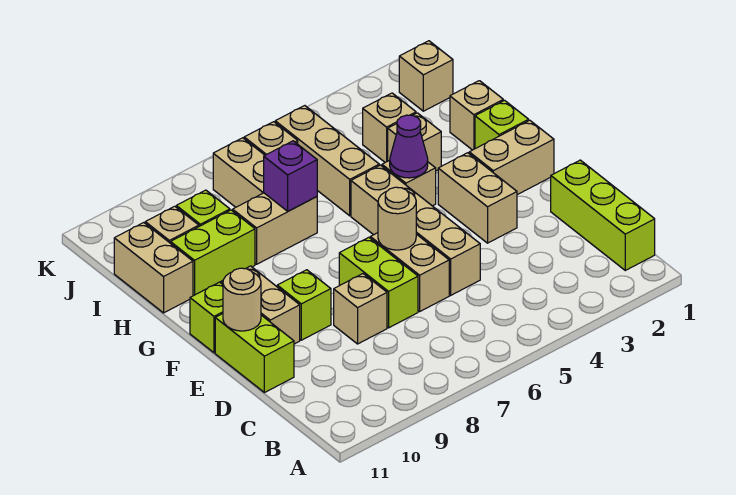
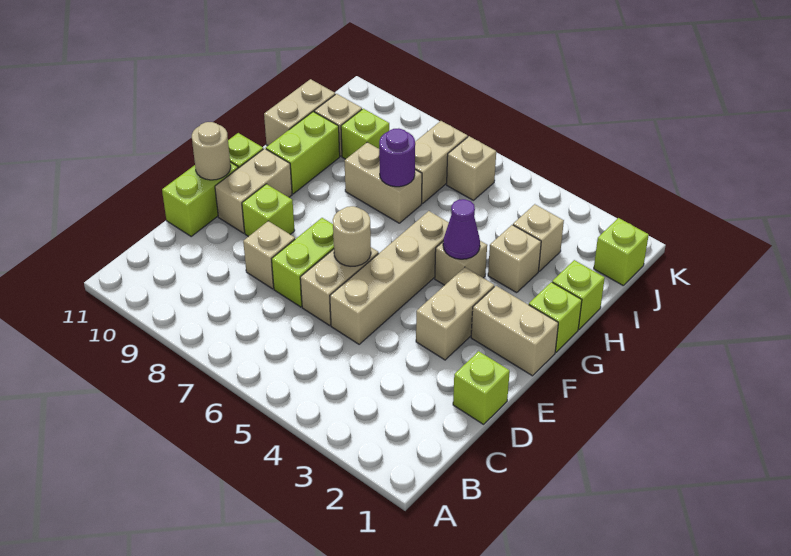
lime brick B1:D1 level 1 -> lime brick D1 level 1
tan brick H1 level 1 -> lime brick H1 level 1
tan brick H5:J5 level 1 -> none
purple brick H7 level 2 -> purple round brick H7 level 2
lime brick H9:H10 level 1 -> lime brick G10:H10 level 1
tan brick J1 level 1 -> lime brick J1 level 1

